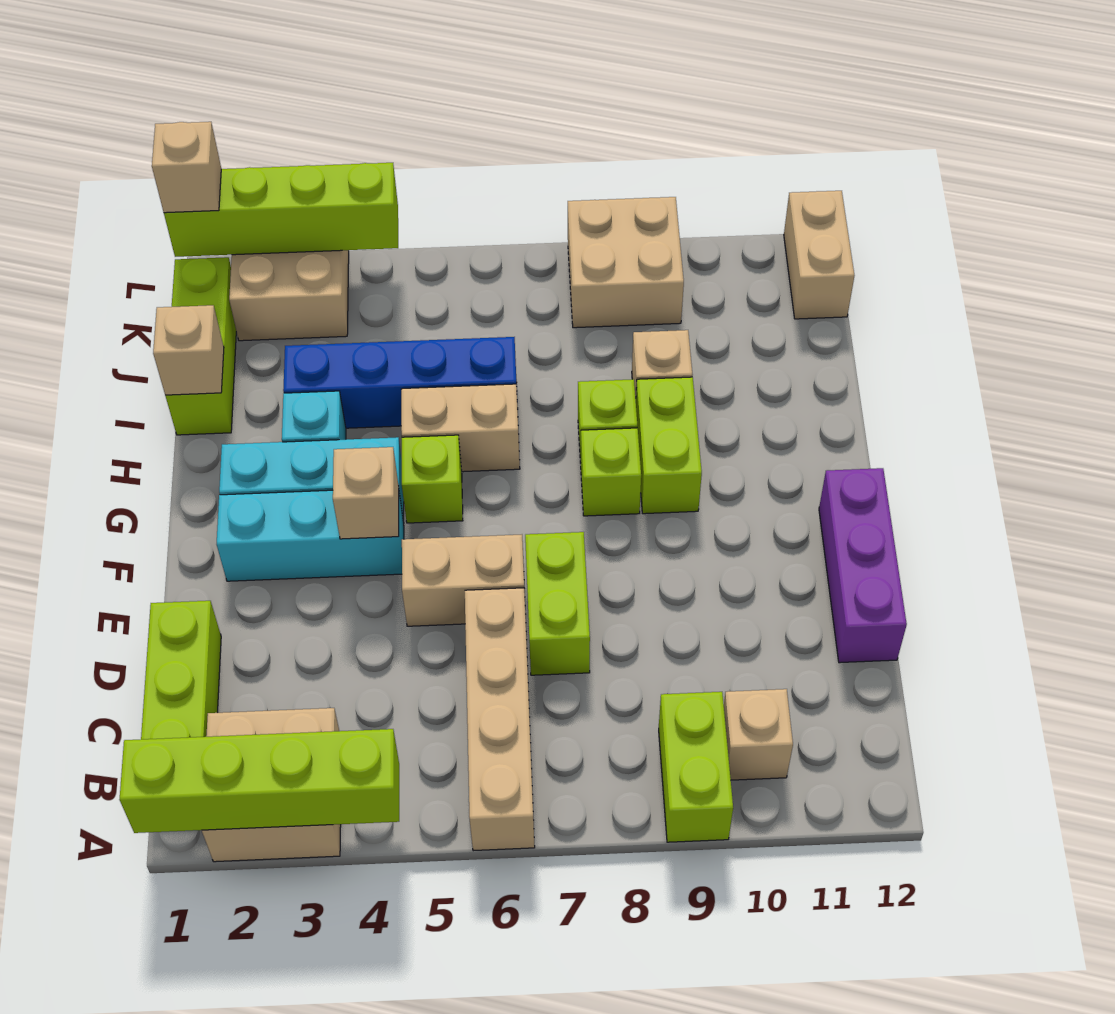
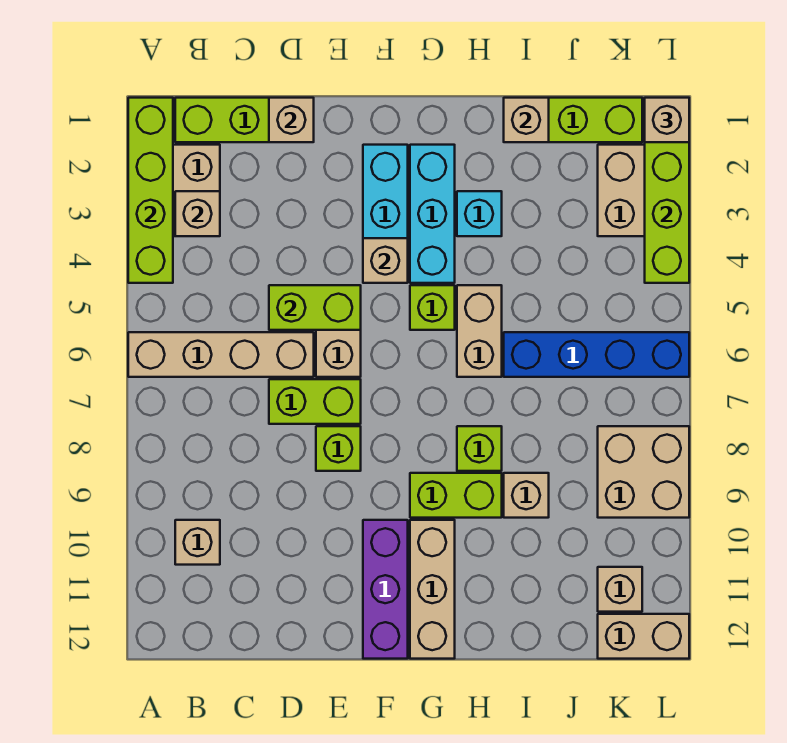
lime brick A9:B9 level 1 -> lime brick D5:E5 level 2
none -> tan brick B3 level 2
none -> tan brick D1 level 2
purple brick D12:F12 level 1 -> purple brick F10:F12 level 1
lime brick G8 level 1 -> lime brick E8 level 1
none -> tan brick G10:G12 level 1
blue brick I3:I6 level 1 -> blue brick I6:L6 level 1
none -> tan brick K11 level 1

